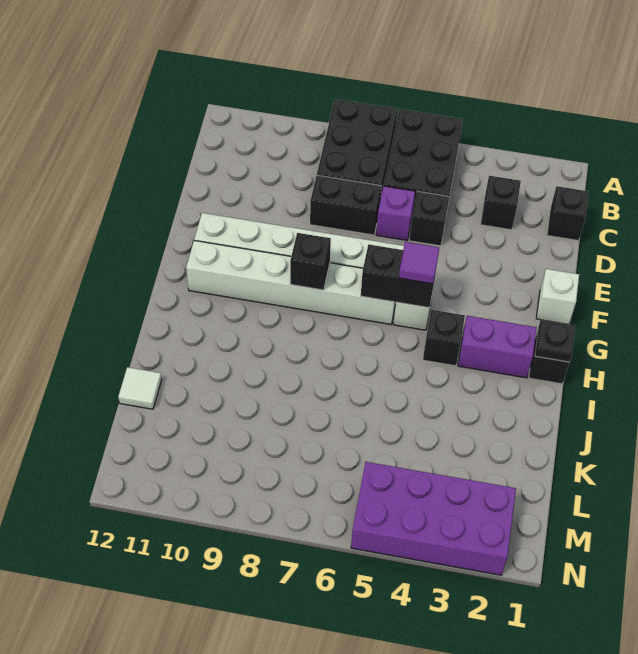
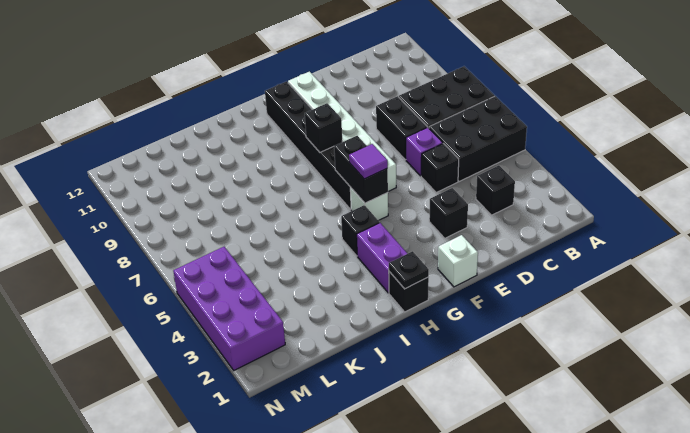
black brick C1 level 1 -> black brick E3 level 1
white brick G6:G11 level 1 -> black brick G6:G11 level 1
white tile K12 level 1 -> none

